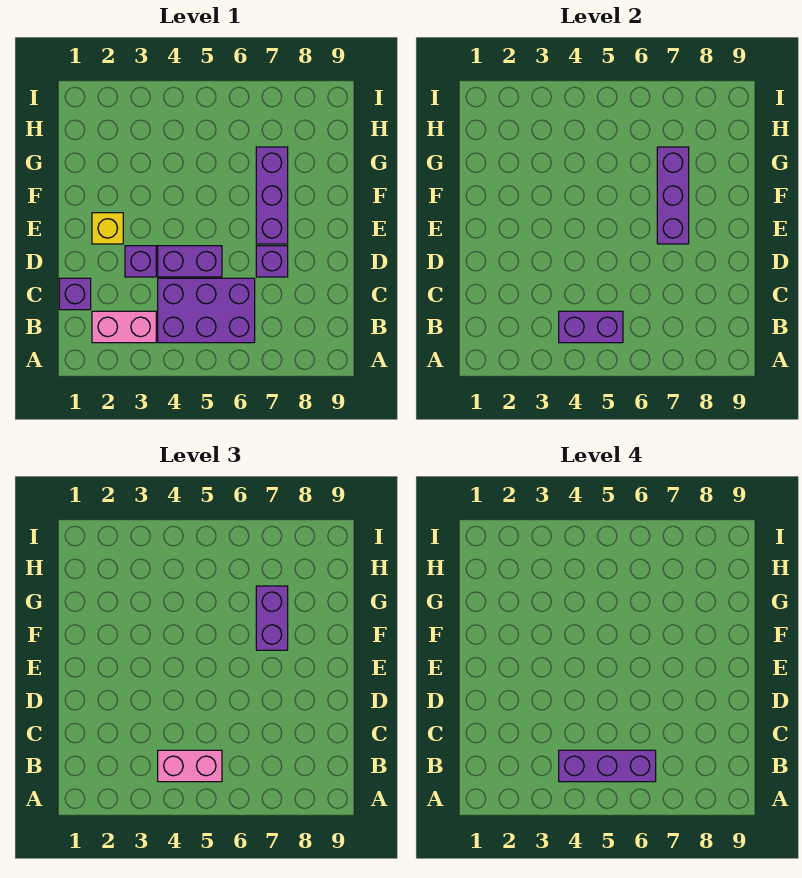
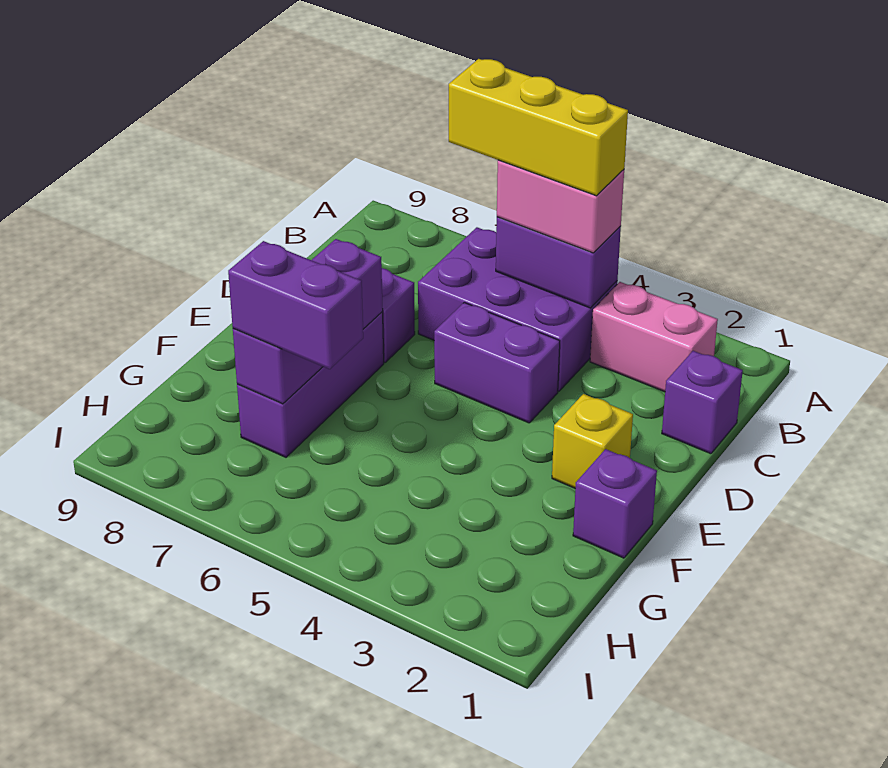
purple brick B4:B6 level 4 -> yellow brick B4:B6 level 4
purple brick D3 level 1 -> purple brick F1 level 1
purple brick F7:G7 level 3 -> purple brick G6:G7 level 3

